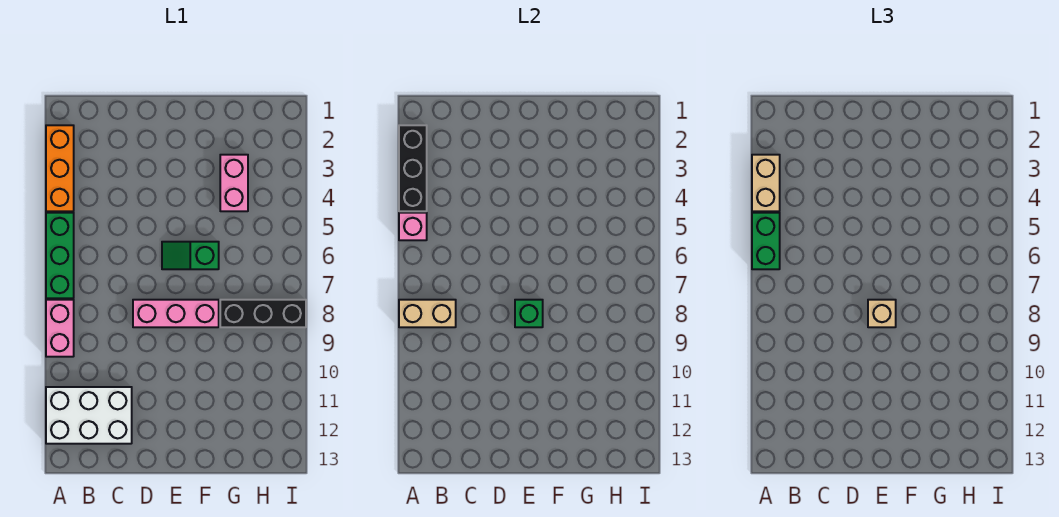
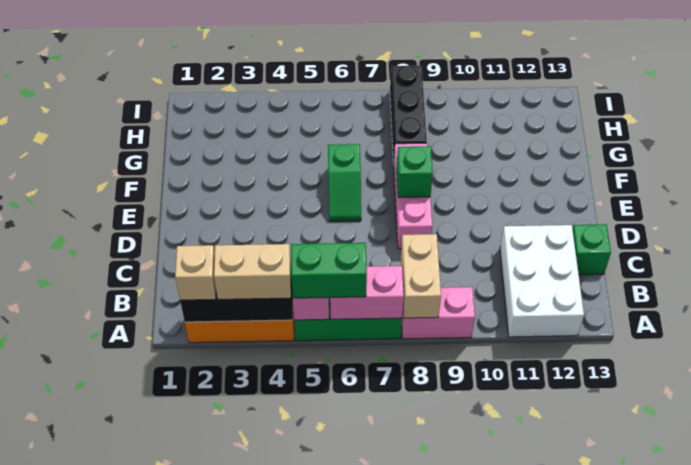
none -> green brick C13 level 1
tan brick E8 level 3 -> tan brick A2 level 3
pink brick G3:G4 level 1 -> pink brick A6:A7 level 2

